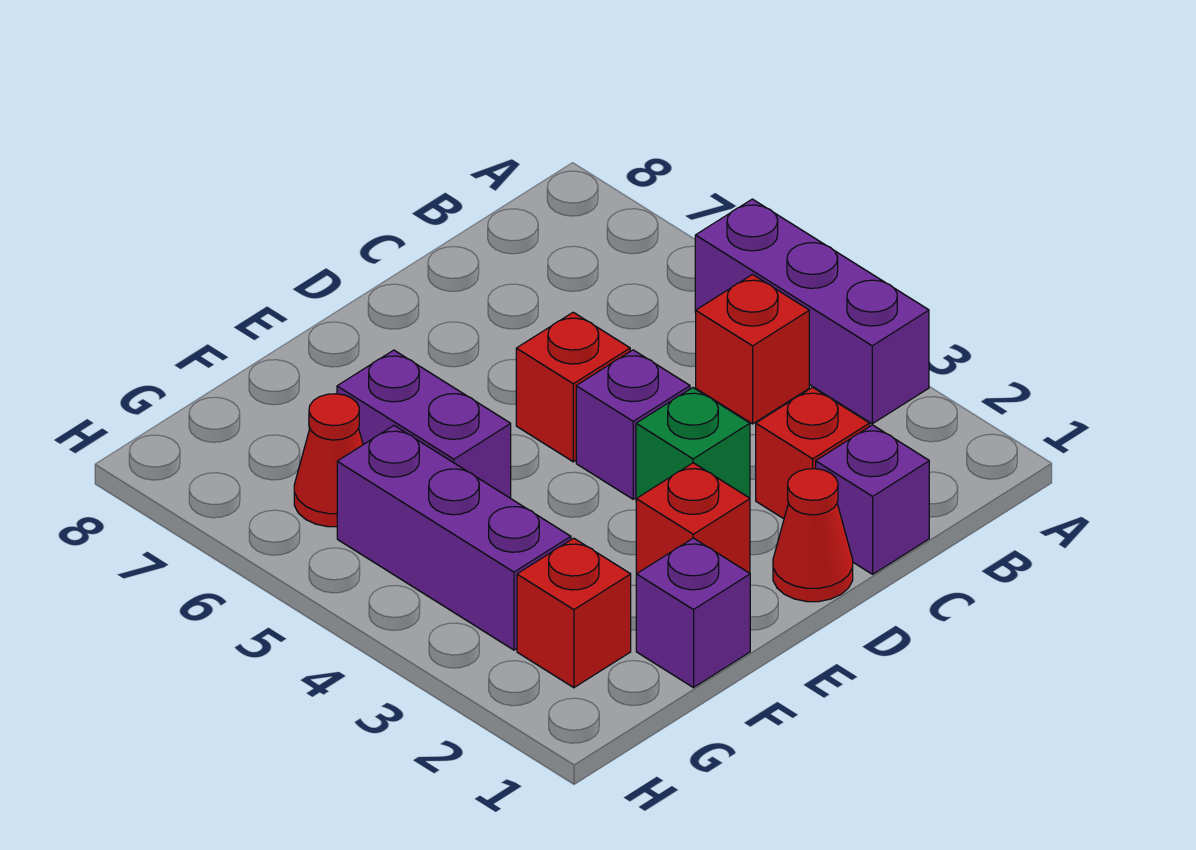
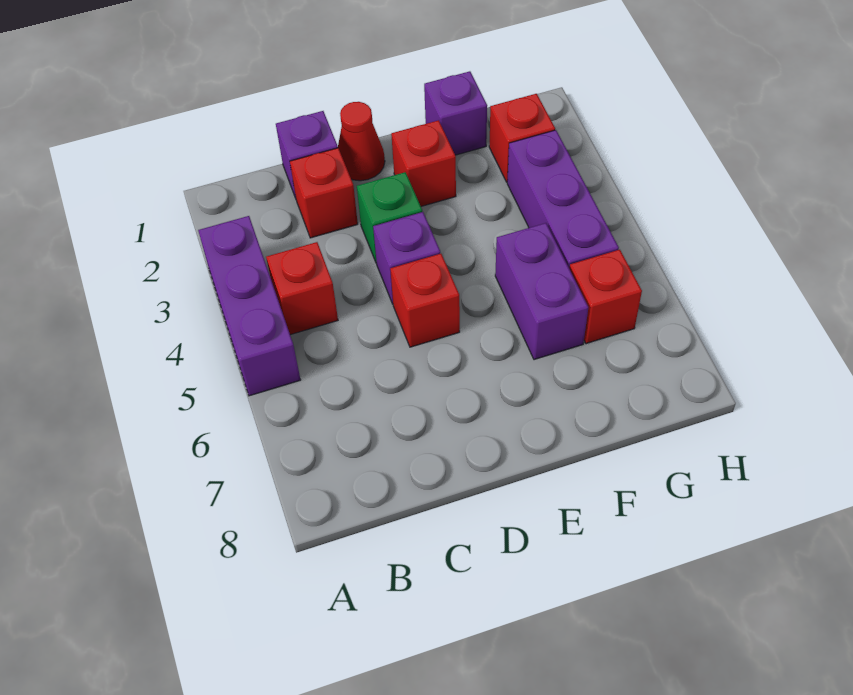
red cone G6 level 1 -> red brick G6 level 1

